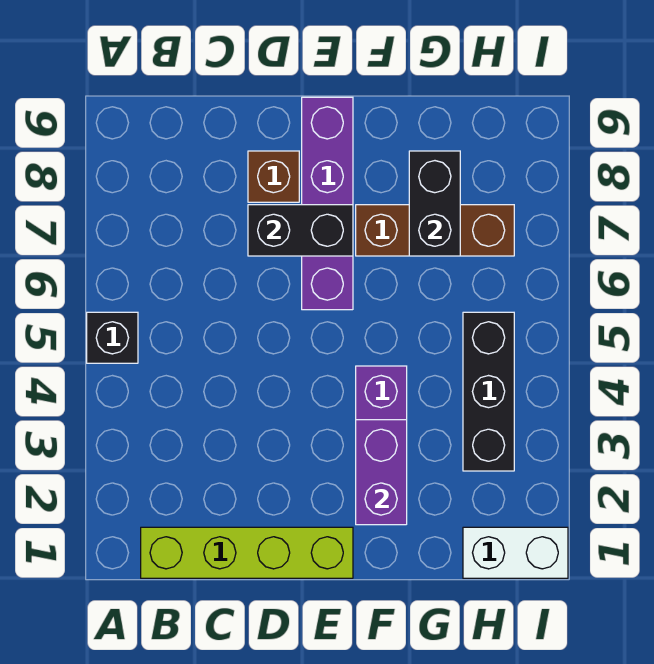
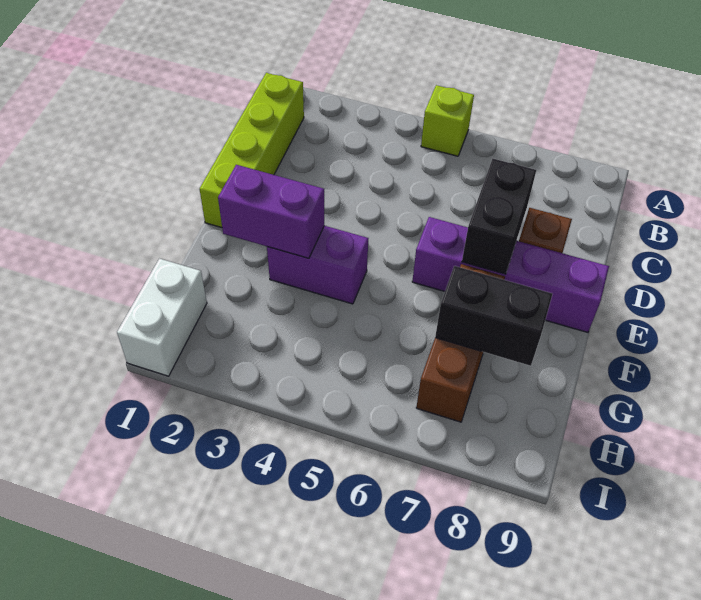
black brick A5 level 1 -> lime brick A5 level 1
black brick H3:H5 level 1 -> none

